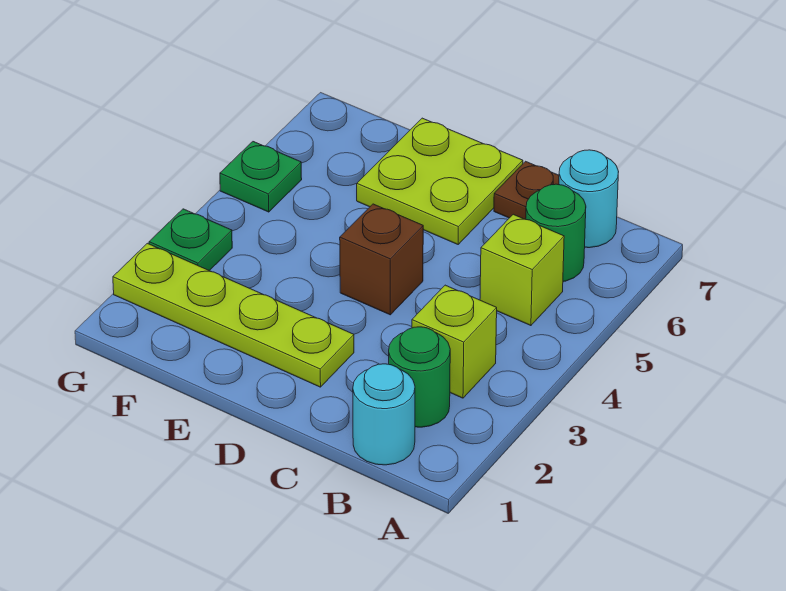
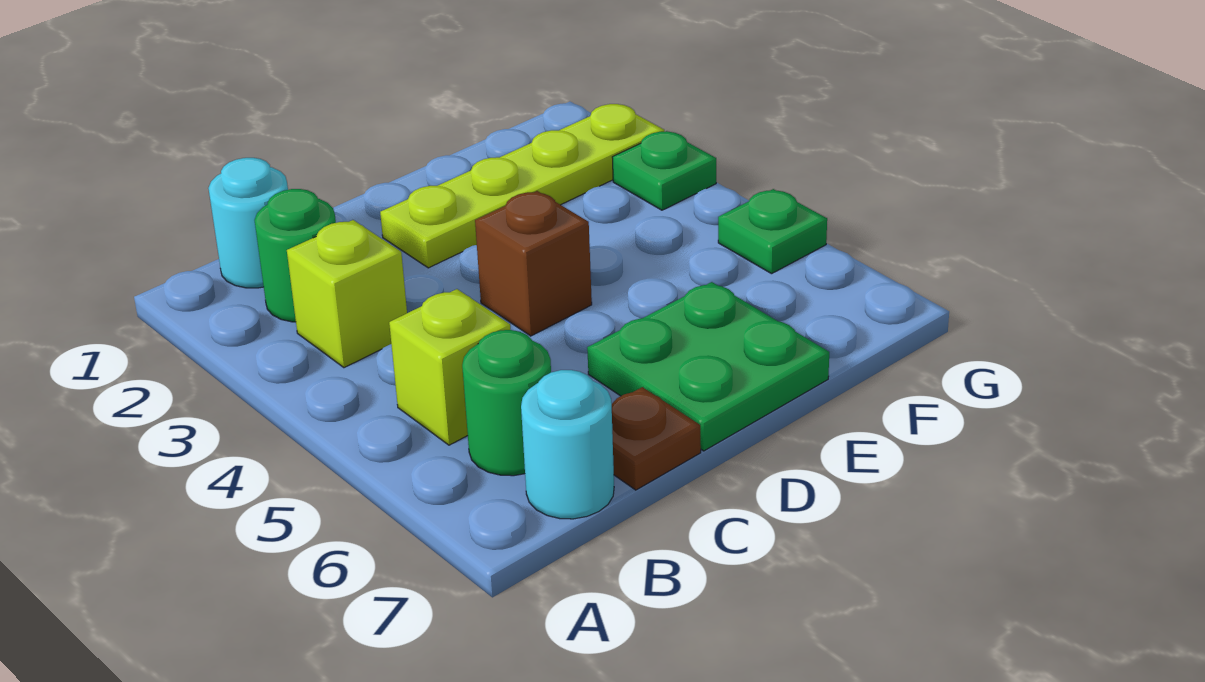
lime plate D6:E7 level 1 -> green plate D6:E7 level 1

